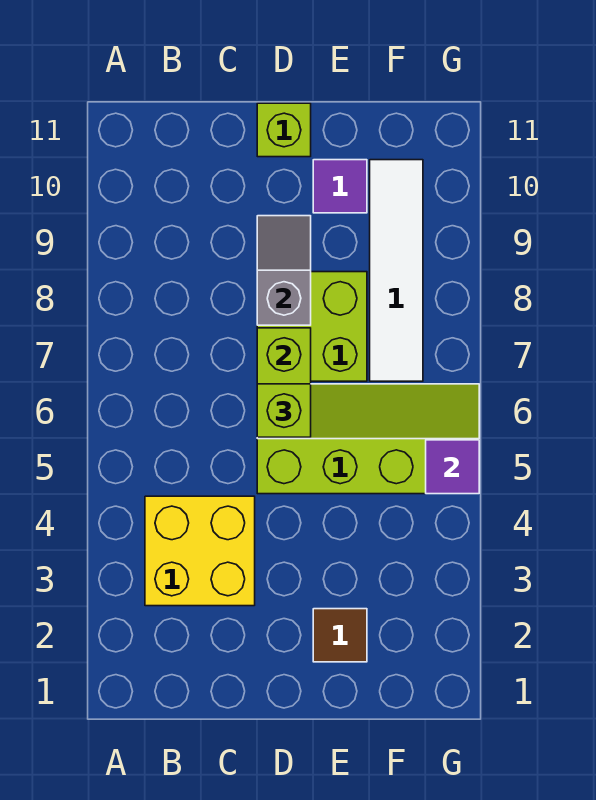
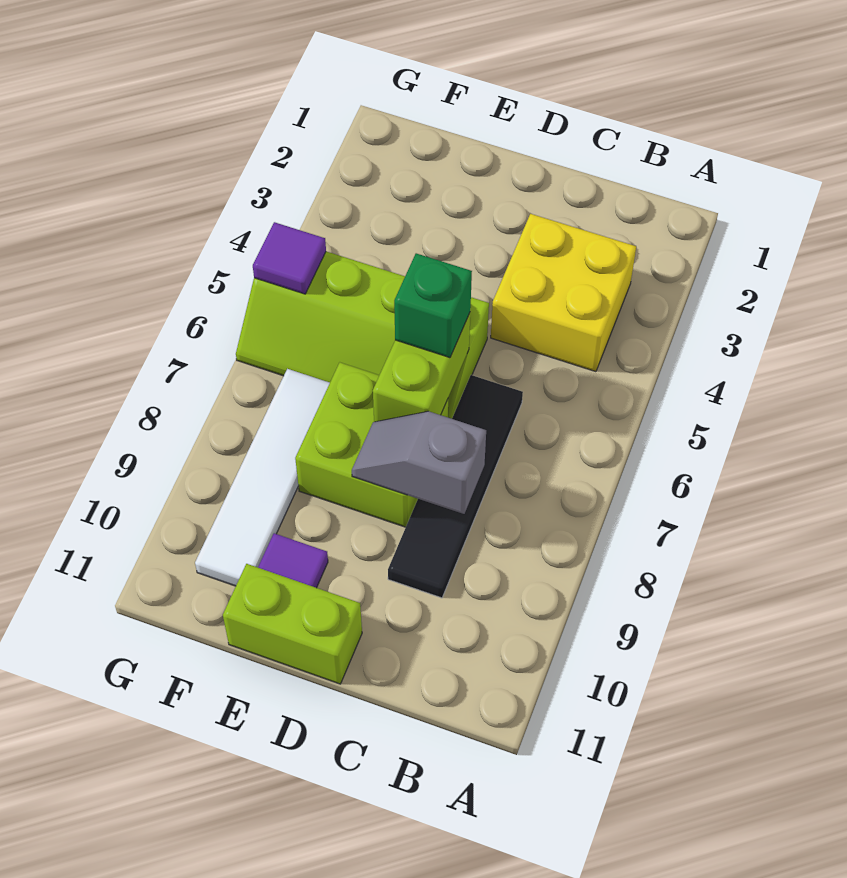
none -> black tile C6:C9 level 1
lime brick D6 level 3 -> green brick D6 level 3
grey slope D8:D9 level 2 top 8 -> grey slope C8:D8 level 2 top C
lime brick D11 level 1 -> lime brick D11:E11 level 1
brown tile E2 level 1 -> none

